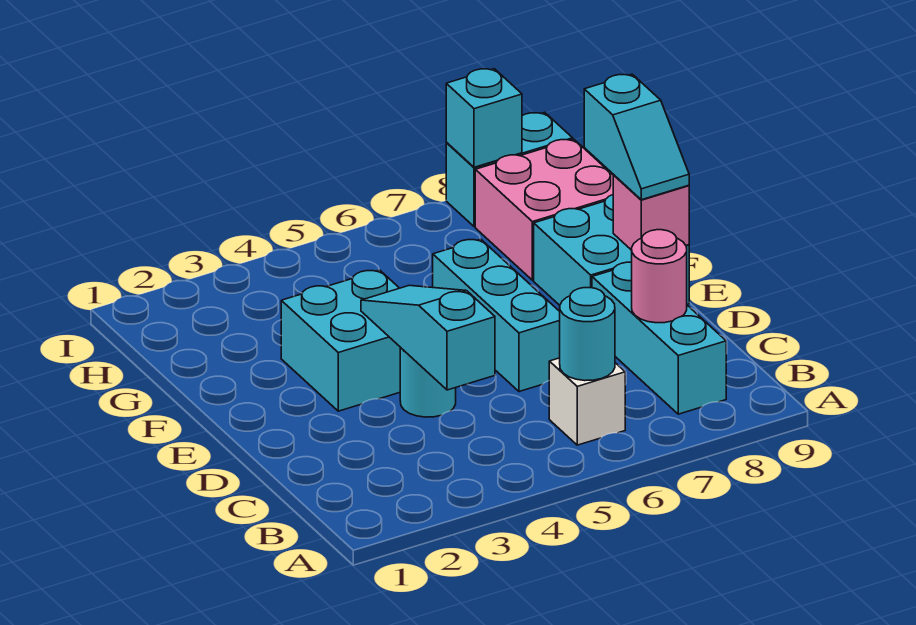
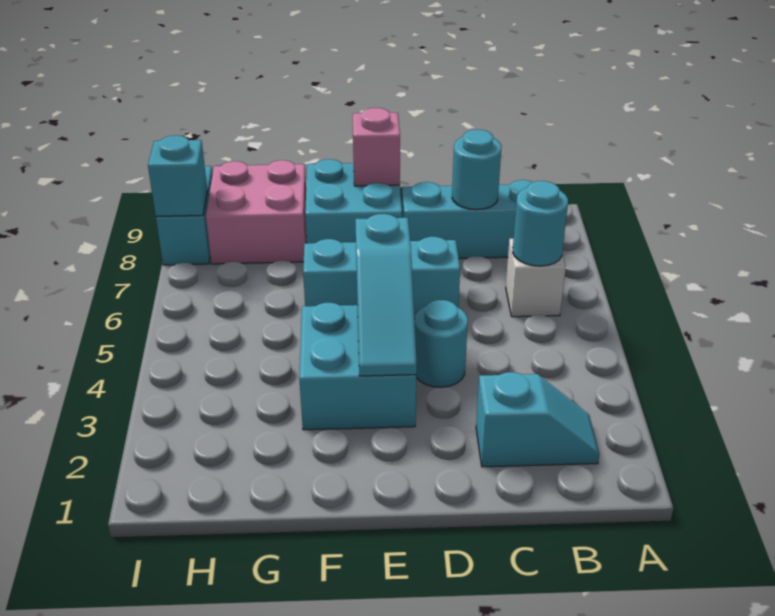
cyan slope C4:E4 level 2 top C -> cyan slope E3:E5 level 2 top 5
pink round brick C8 level 2 -> cyan round brick C8 level 2
cyan slope E9:F9 level 3 top F -> cyan slope B2:C2 level 1 top C

